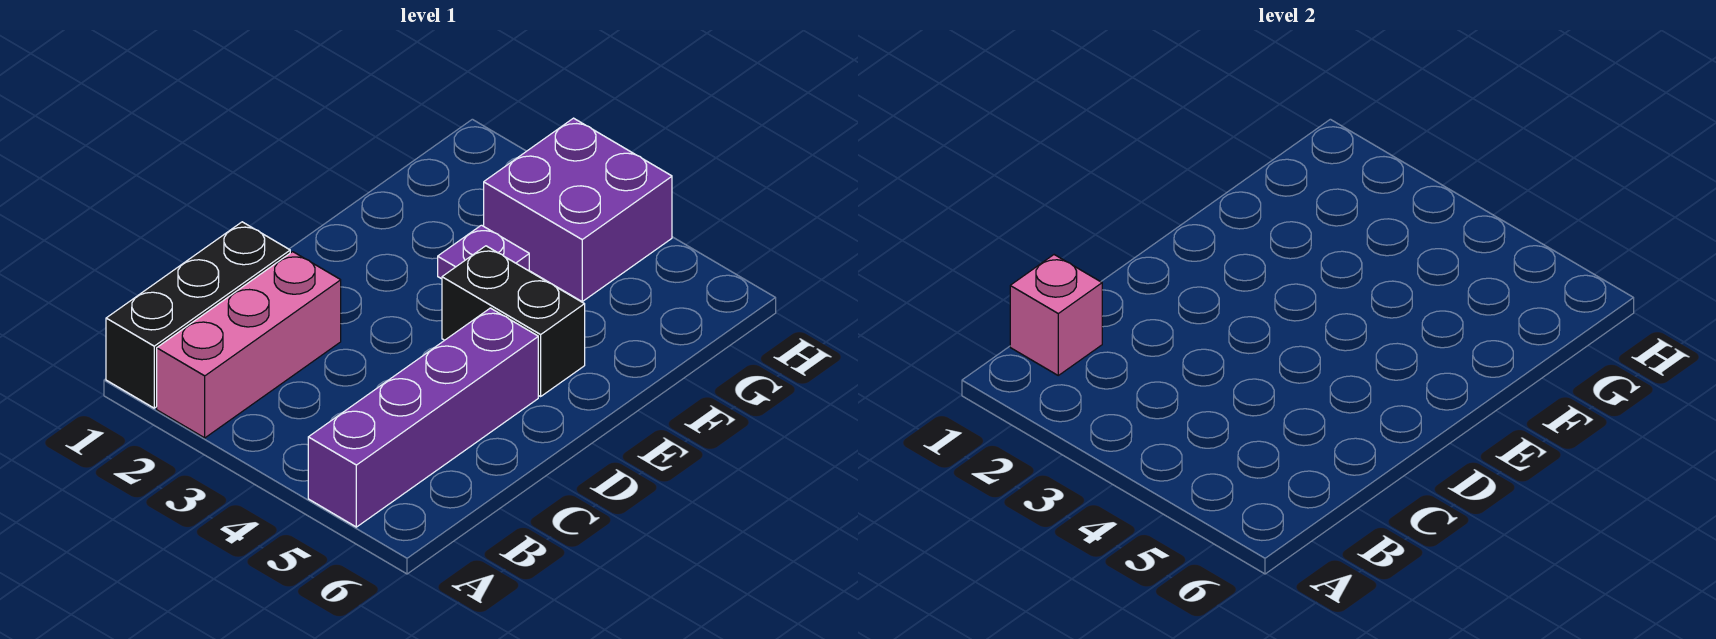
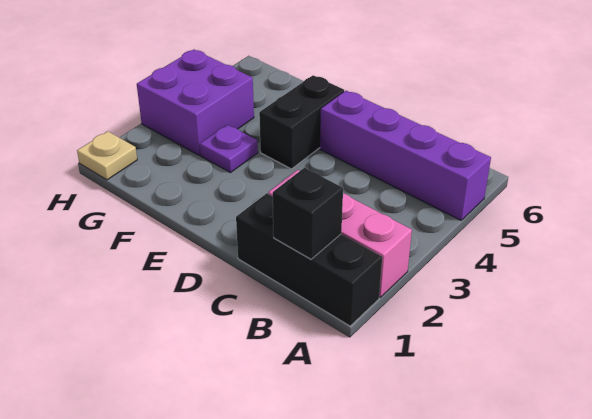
pink brick B1 level 2 -> black brick B1 level 2
none -> tan plate H1 level 1

